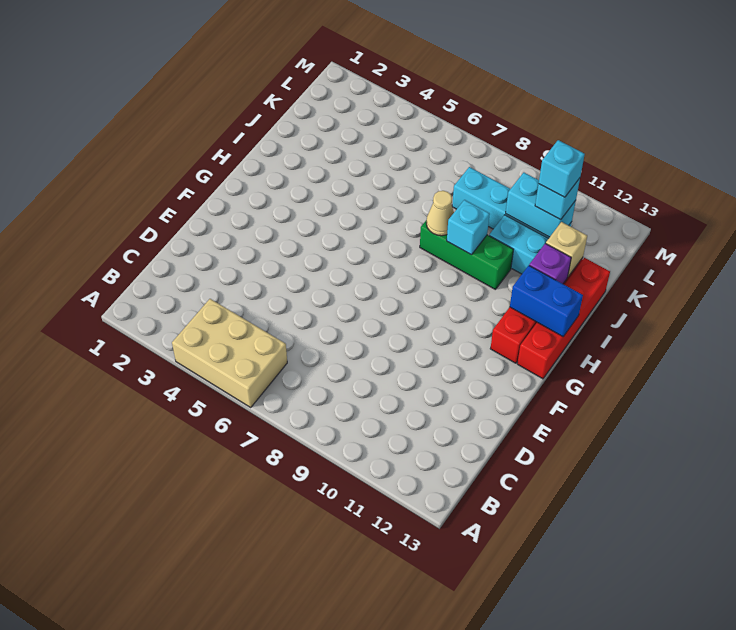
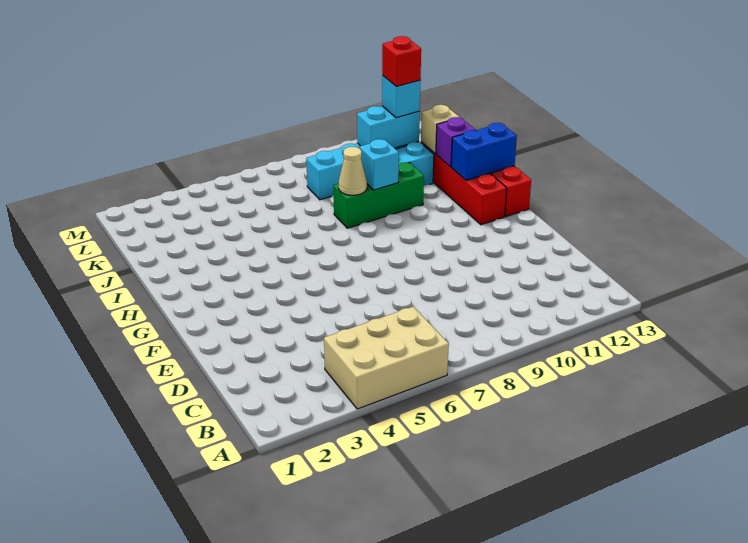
cyan brick K11 level 4 -> red brick K11 level 4

